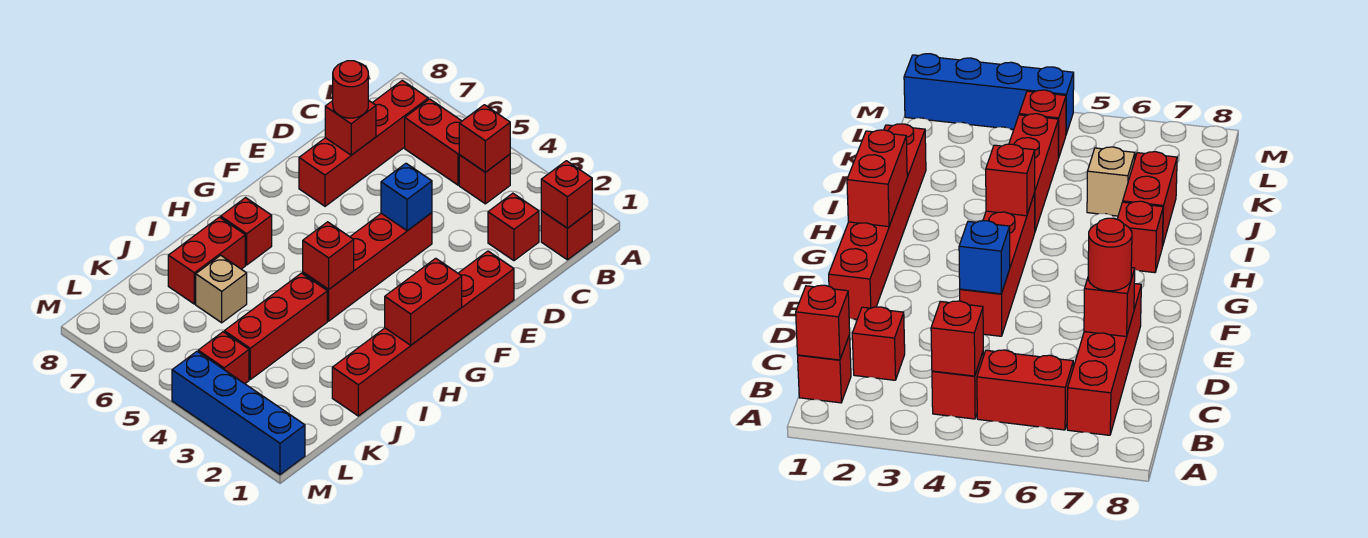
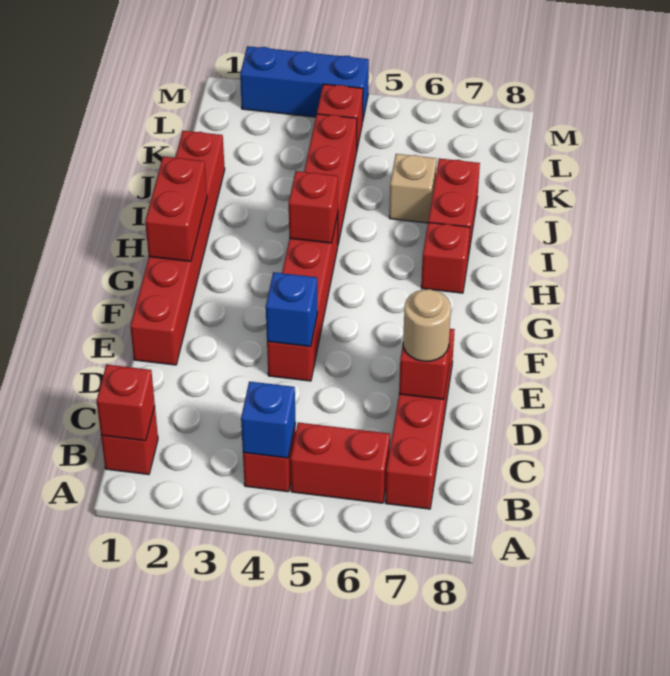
red brick B4 level 2 -> blue brick B4 level 2
red brick C2 level 1 -> none
red round brick D7 level 3 -> tan round brick D7 level 3
blue brick M1:M4 level 1 -> blue brick M2:M4 level 1

